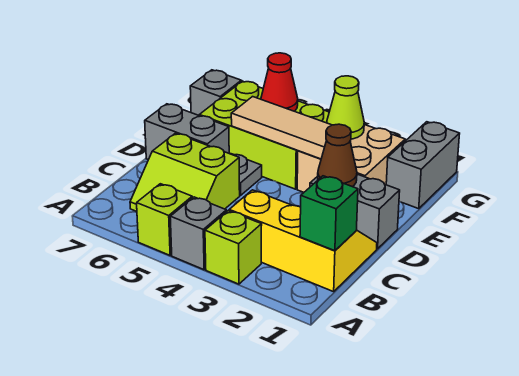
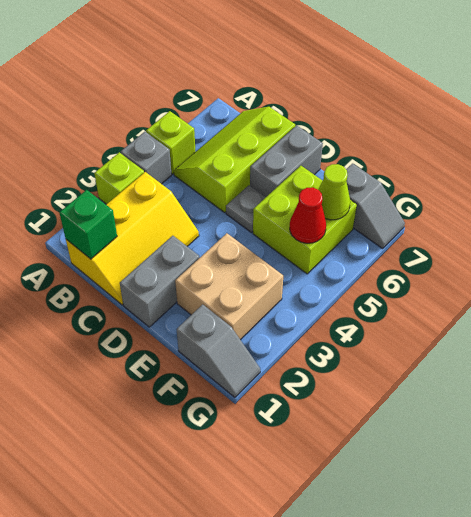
lime slope B5:C6 level 1 top C -> lime slope B5:C7 level 1 top C
brown cone D2 level 2 -> none
tan tile E3:E5 level 2 -> none
lime brick E4:F6 level 1 -> lime brick E5:F6 level 1
grey brick F1:G1 level 1 -> grey slope F1:G1 level 1 top F
lime cone F3 level 2 -> lime cone F6 level 2

